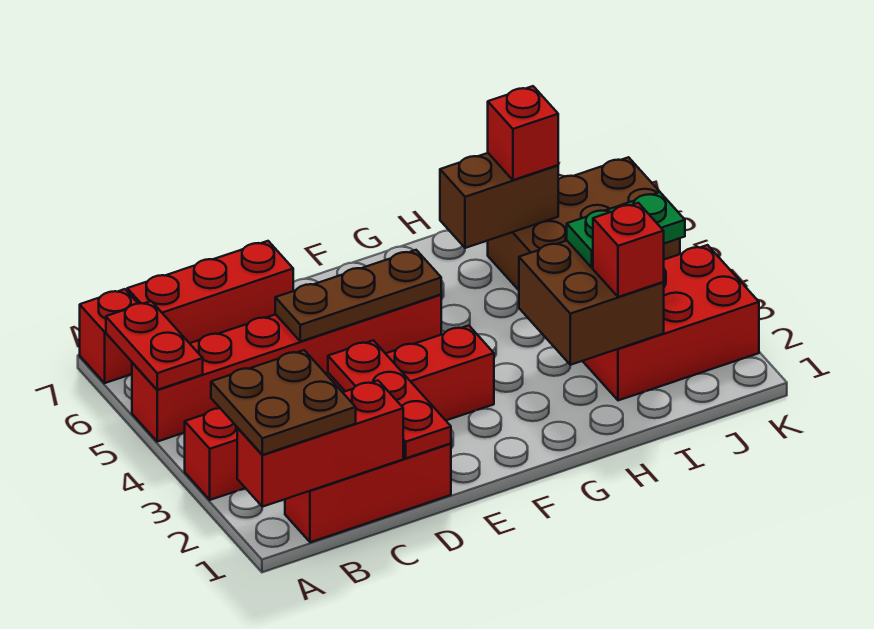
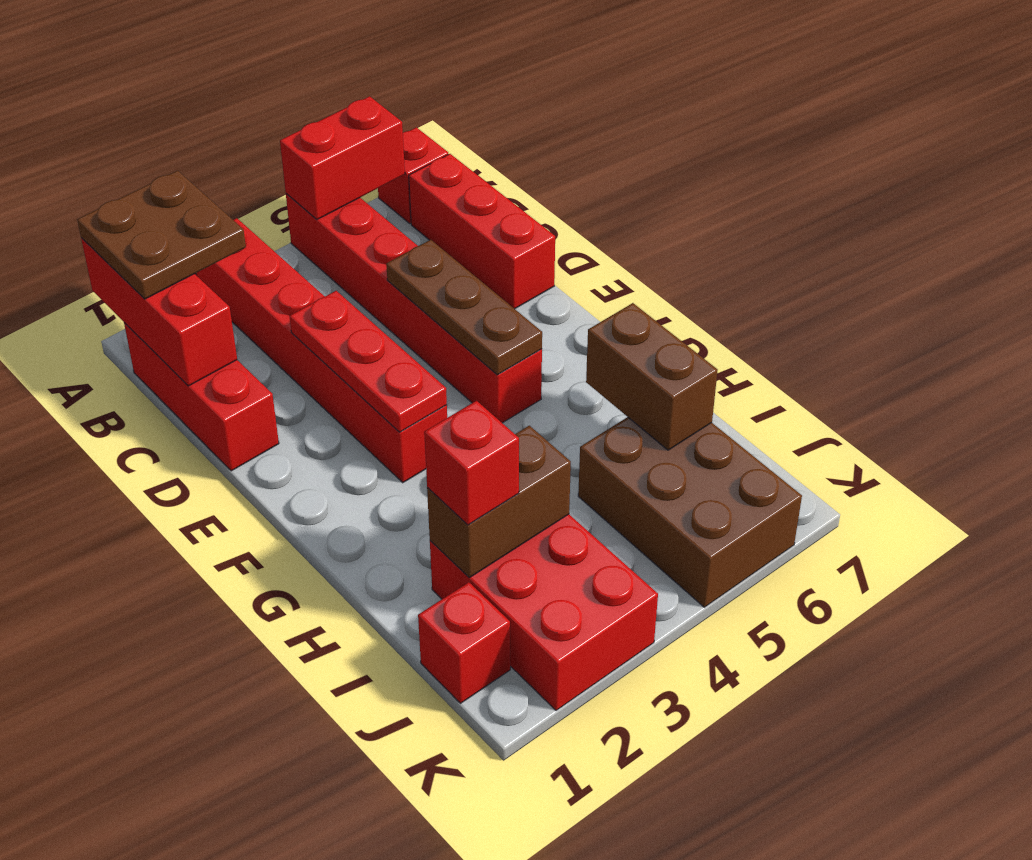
red plate A5:A6 level 2 -> red brick A5:A6 level 2
red plate D1:D3 level 2 -> red plate D3:F3 level 2
brown brick H2:I3 level 2 -> brown brick I2:I3 level 2
green plate I3:J3 level 3 -> none
red brick I6 level 3 -> red brick J1 level 1

